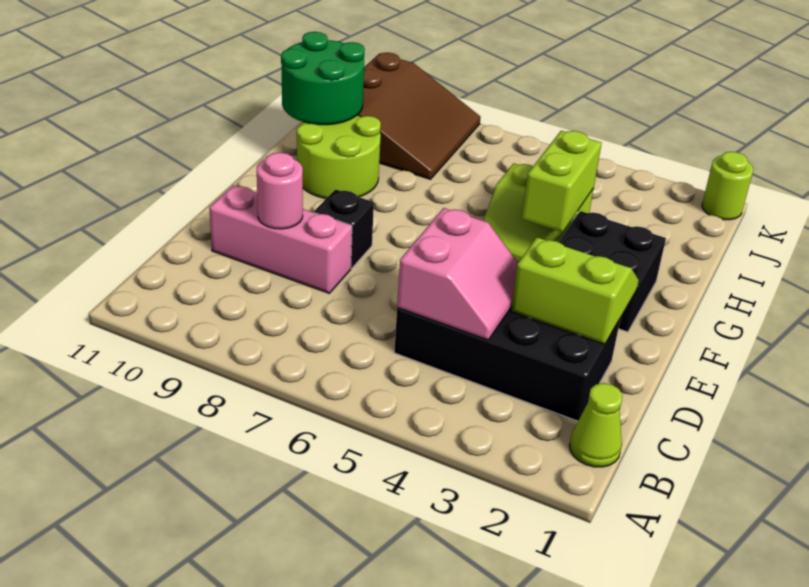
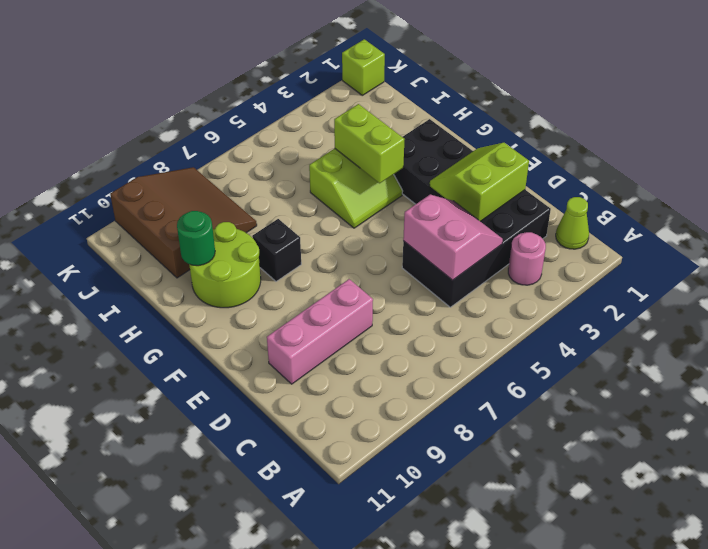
pink round brick D9 level 2 -> pink round brick B3 level 1
black brick E8 level 1 -> black brick G8 level 1
green round brick H10:I11 level 2 -> green round brick H10 level 2
lime round brick K1 level 1 -> lime brick K1 level 1

